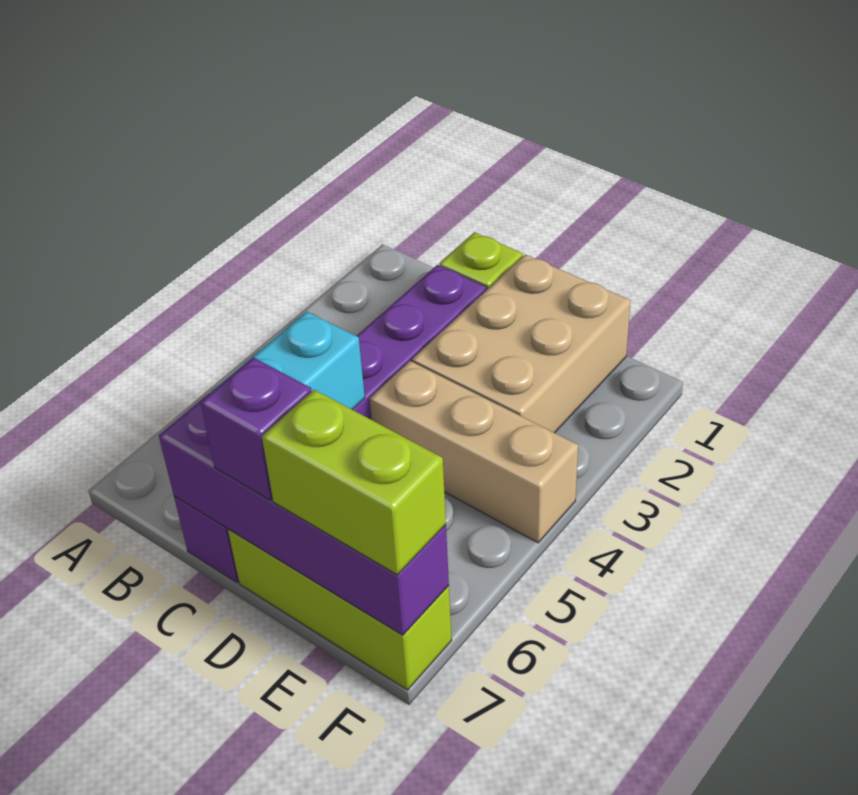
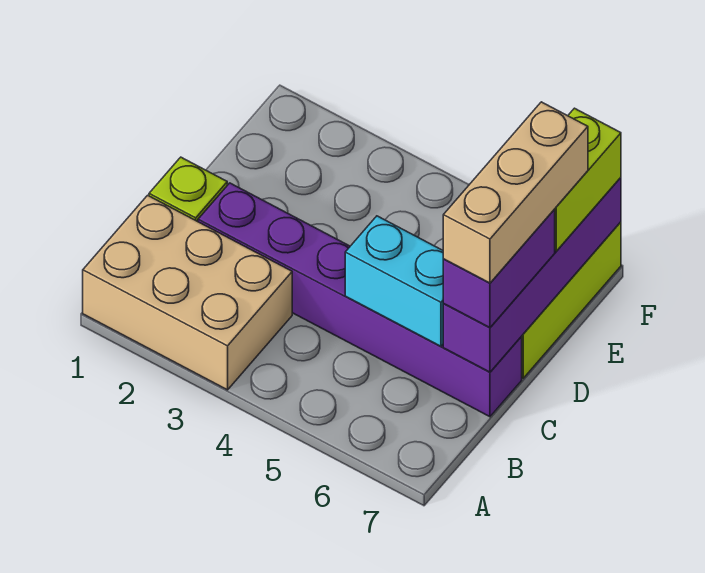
tan brick D1:E3 level 1 -> tan brick A1:B3 level 1
tan brick D4:F4 level 1 -> tan brick C7:E7 level 4
purple brick D7 level 3 -> purple brick C7:D7 level 3

